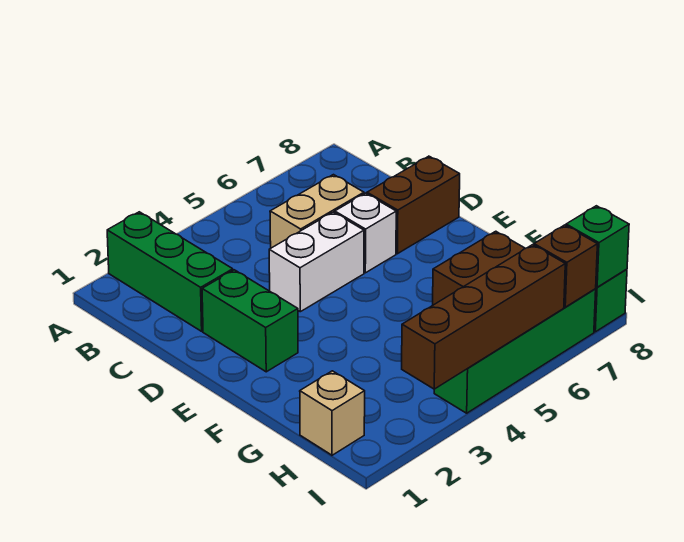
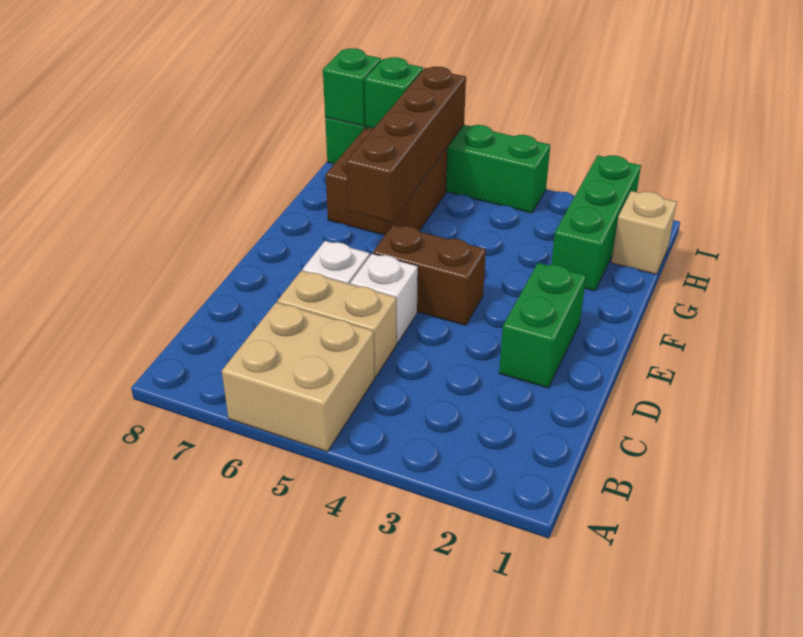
green brick A2:C2 level 1 -> green brick G2:I2 level 1
none -> tan brick A5:B6 level 1
white brick D4:D5 level 1 -> white brick D5 level 1
brown brick D7:D8 level 1 -> brown brick E4:E5 level 1
brown brick I3:I6 level 2 -> brown brick F6:I6 level 2
brown brick I7 level 2 -> green brick I7 level 2

